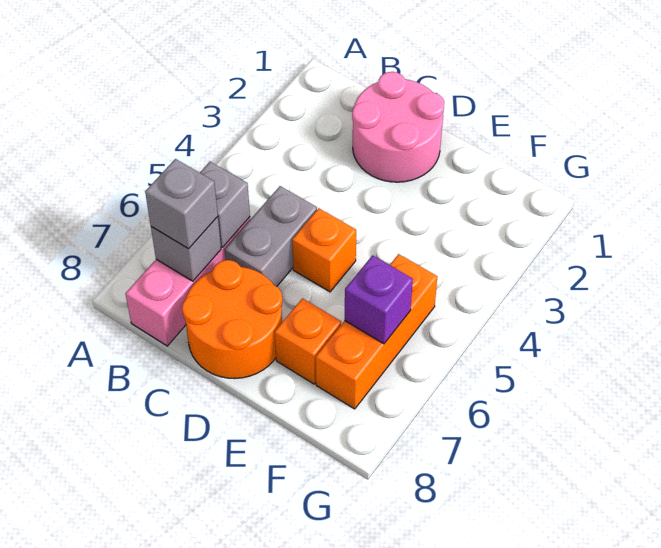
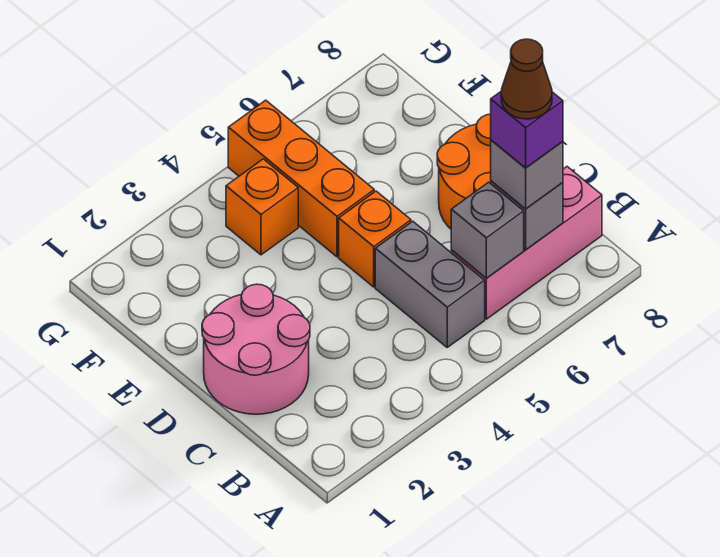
none -> brown cone B7 level 5
grey brick C5:C6 level 1 -> grey brick B5:C5 level 1
orange brick E7 level 1 -> orange brick F4 level 1
orange brick F5:F7 level 1 -> orange brick E5:G5 level 1
purple brick F6 level 2 -> purple brick B7 level 4

